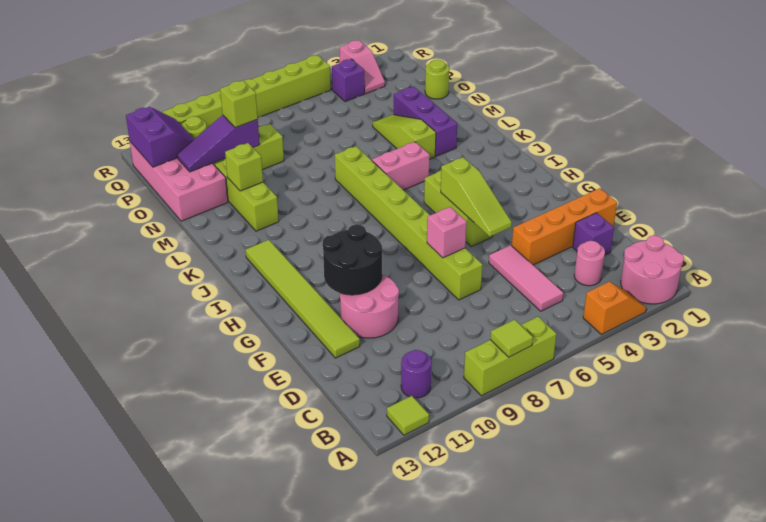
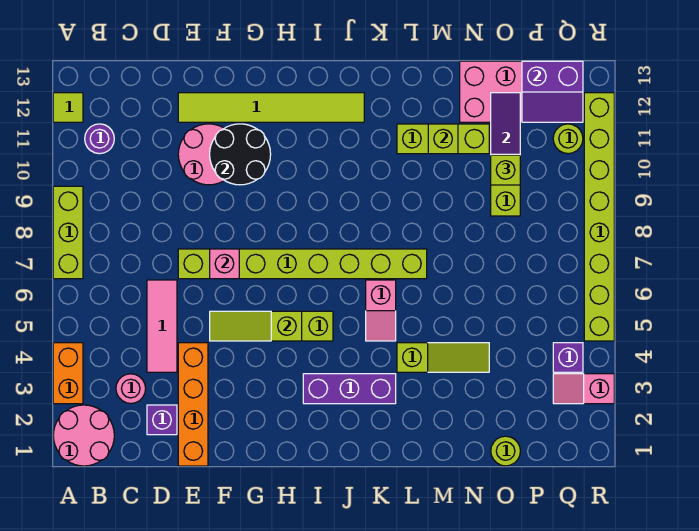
orange slope A3:A4 level 1 top 4 -> orange brick A3:A4 level 1
lime tile A8 level 2 -> none
pink tile C5:E5 level 1 -> pink tile D4:D6 level 1
pink brick K5:K6 level 1 -> pink slope K5:K6 level 1 top 6
purple brick L3:N3 level 1 -> purple brick I3:K3 level 1

